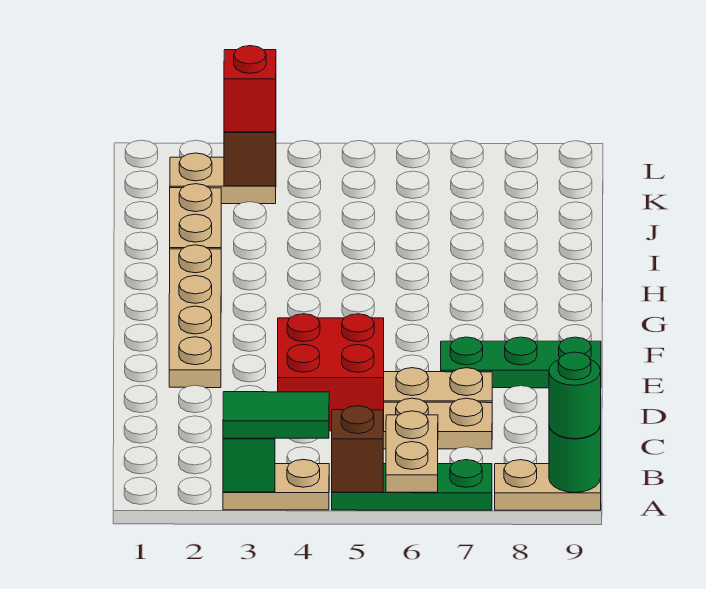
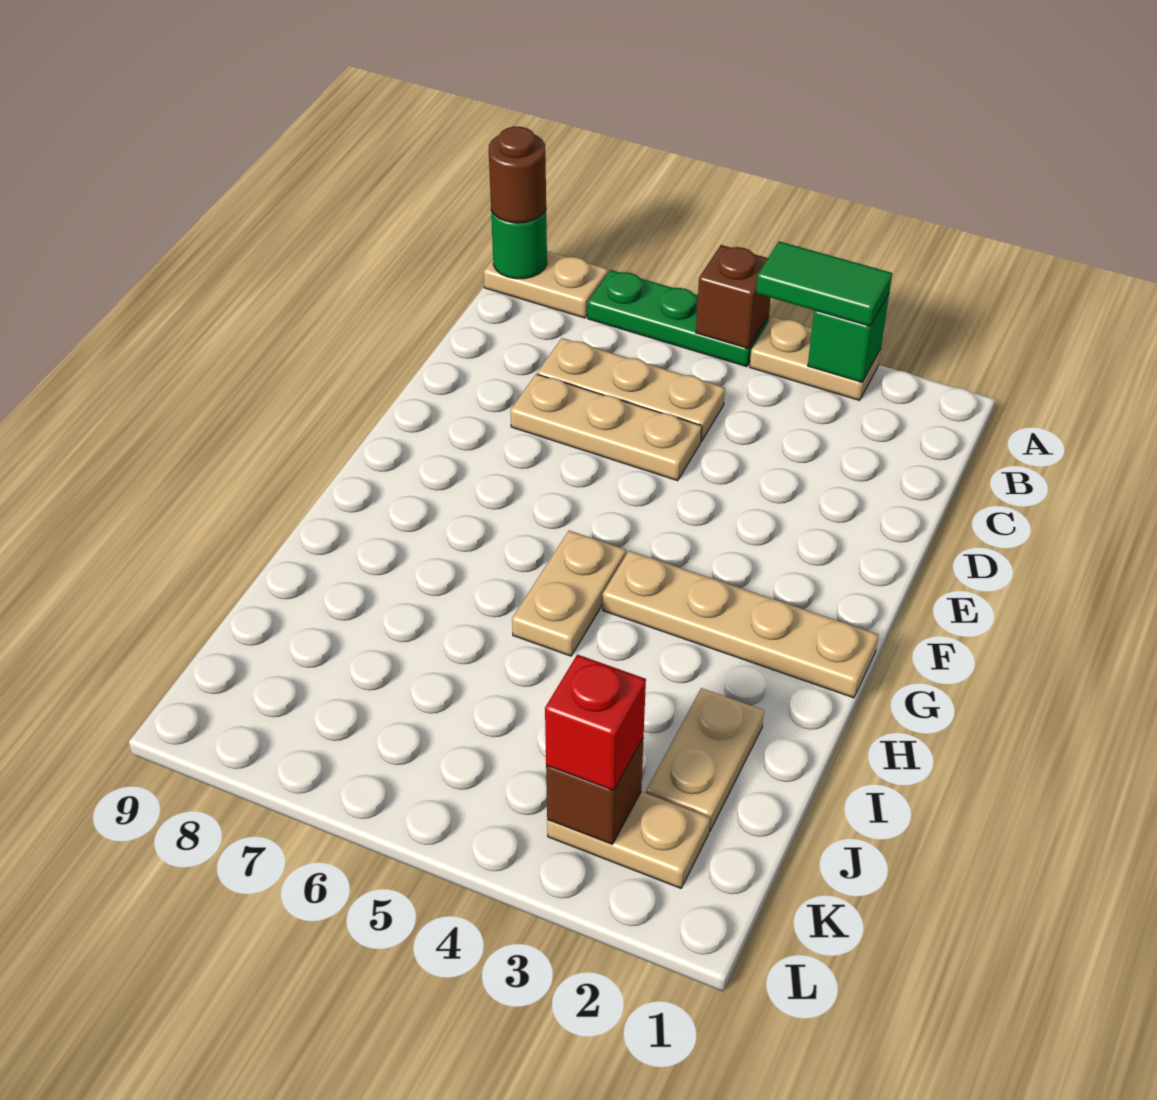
tan plate A6:B6 level 2 -> tan plate G5:H5 level 1
green round brick A9 level 3 -> brown round brick A9 level 3
red brick C4:D5 level 2 -> none
tan plate E2:H2 level 1 -> tan plate G1:G4 level 1
green plate E7:E9 level 1 -> none

